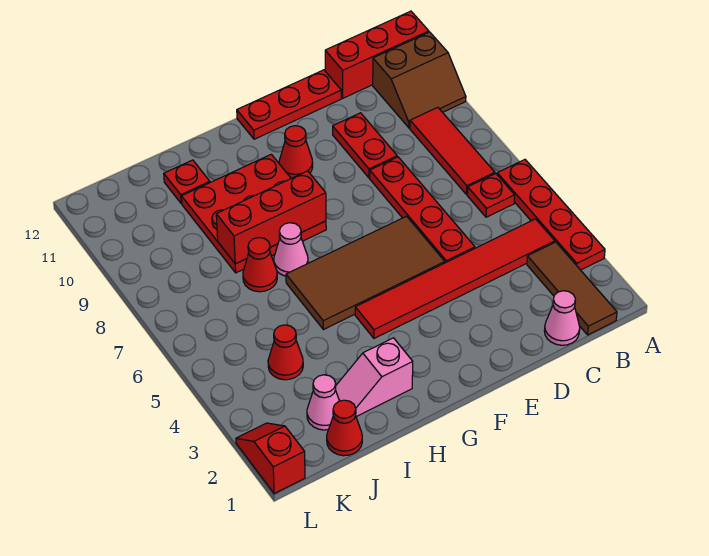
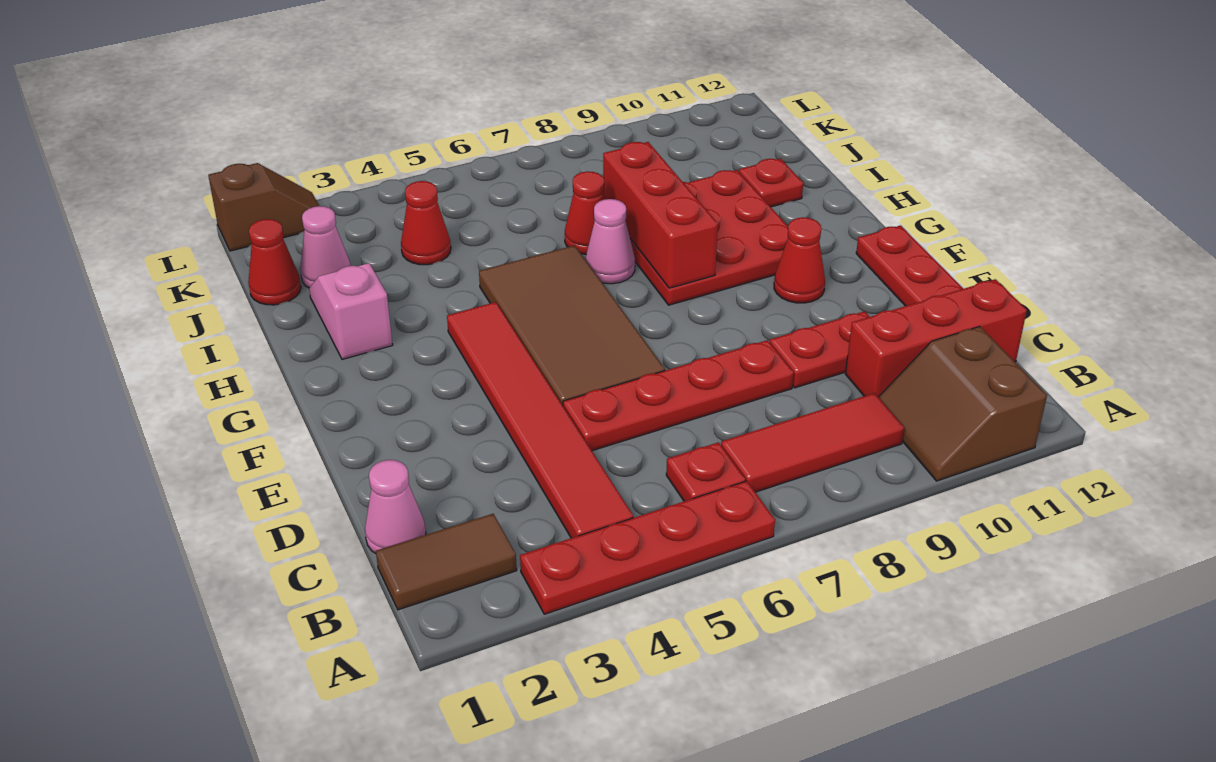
red brick A12:C12 level 1 -> red brick C10:C12 level 1
brown tile B1:B3 level 1 -> brown tile B1:B2 level 1
red slope L1:L2 level 1 top 1 -> brown slope L1:L2 level 1 top 1

